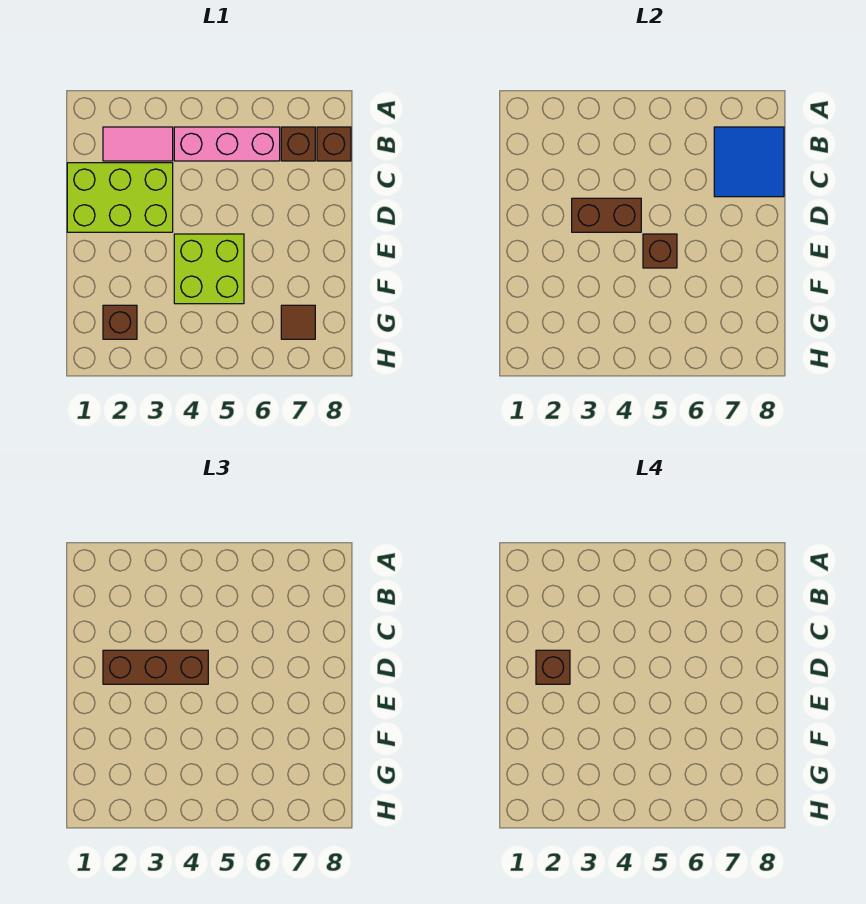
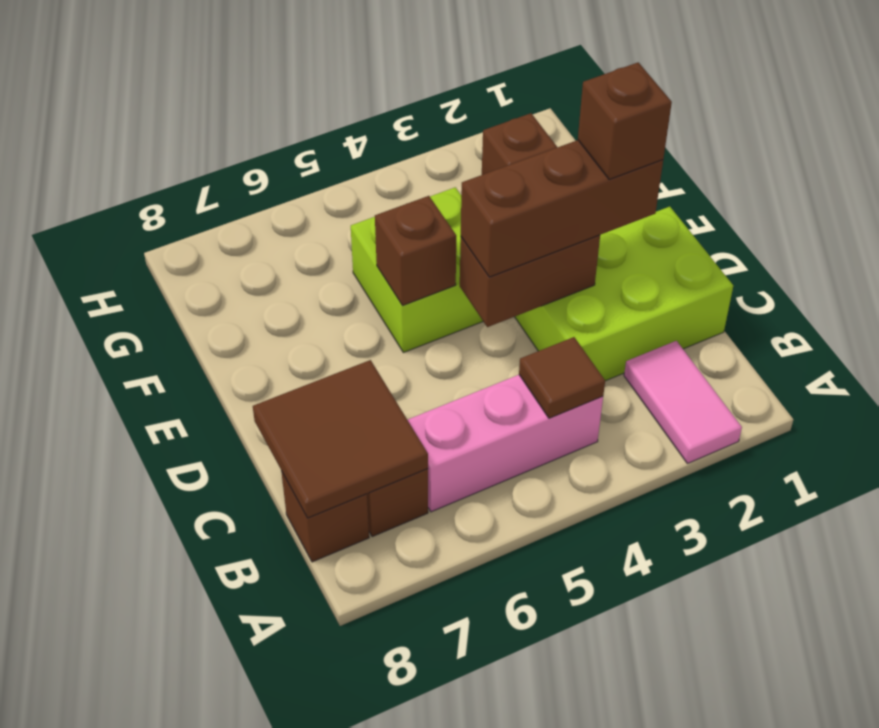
pink tile B2:B3 level 1 -> pink tile A2:B2 level 1
blue tile B7:C8 level 2 -> brown tile B7:C8 level 2
brown tile G7 level 1 -> brown tile B4 level 2

